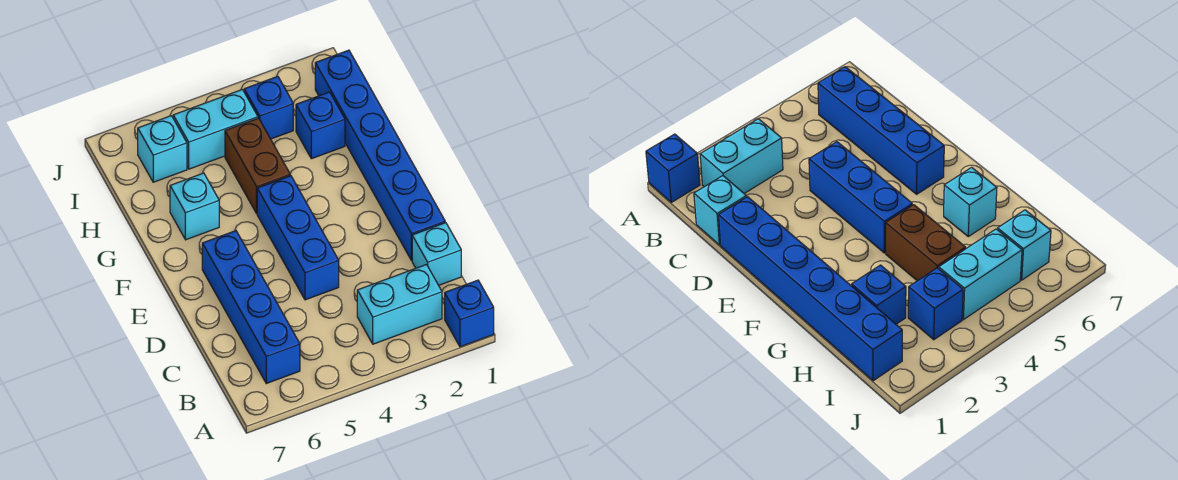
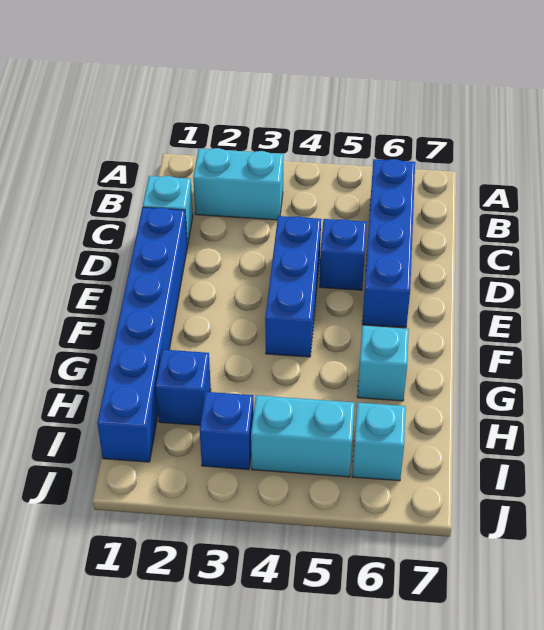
blue brick A1 level 1 -> blue brick D5 level 1
brown brick G4:H4 level 1 -> none

